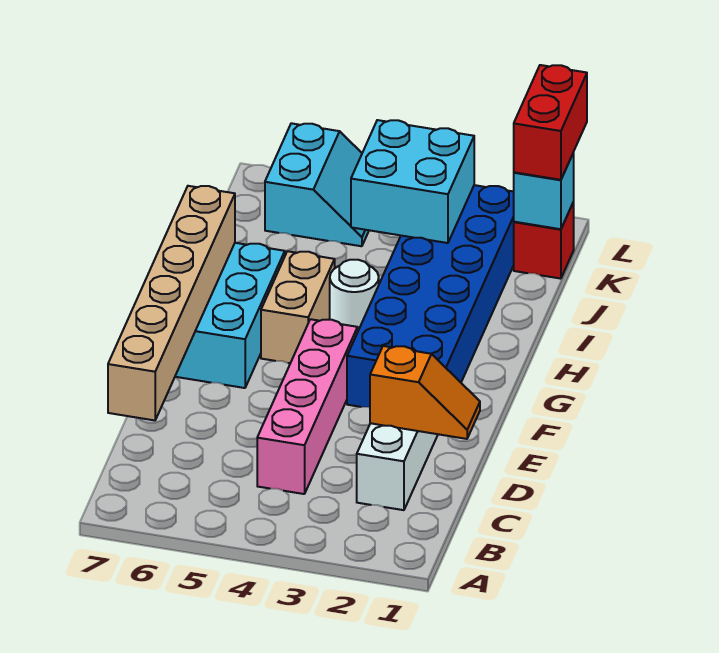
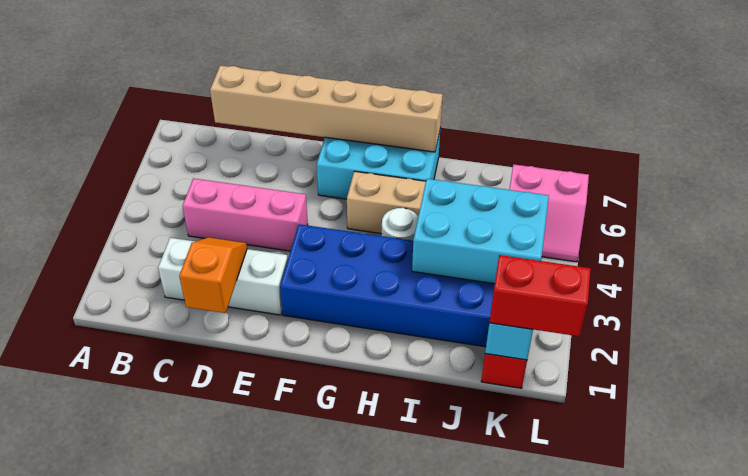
pink brick C4:F4 level 1 -> pink brick C4:E4 level 1
orange slope D1:D2 level 2 top 2 -> orange slope D1:D2 level 2 top 1
cyan brick J3:K4 level 2 -> cyan brick I3:K4 level 2
cyan slope K5:L6 level 1 top 6 -> pink slope K5:L6 level 1 top 6

